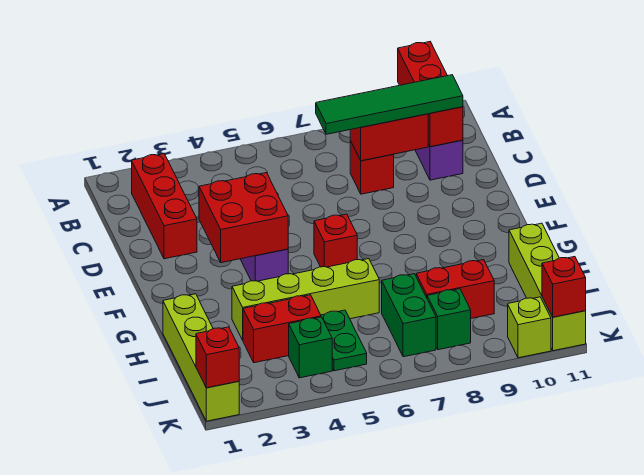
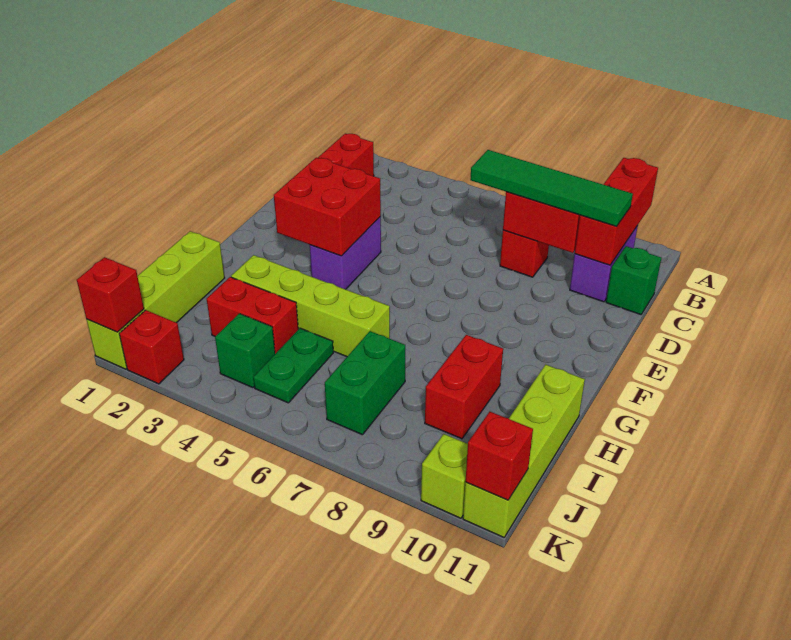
red brick F6 level 1 -> red brick K2 level 1
red brick I8:I9 level 1 -> red brick H9:I9 level 1
green brick J8 level 1 -> green brick C11 level 1

